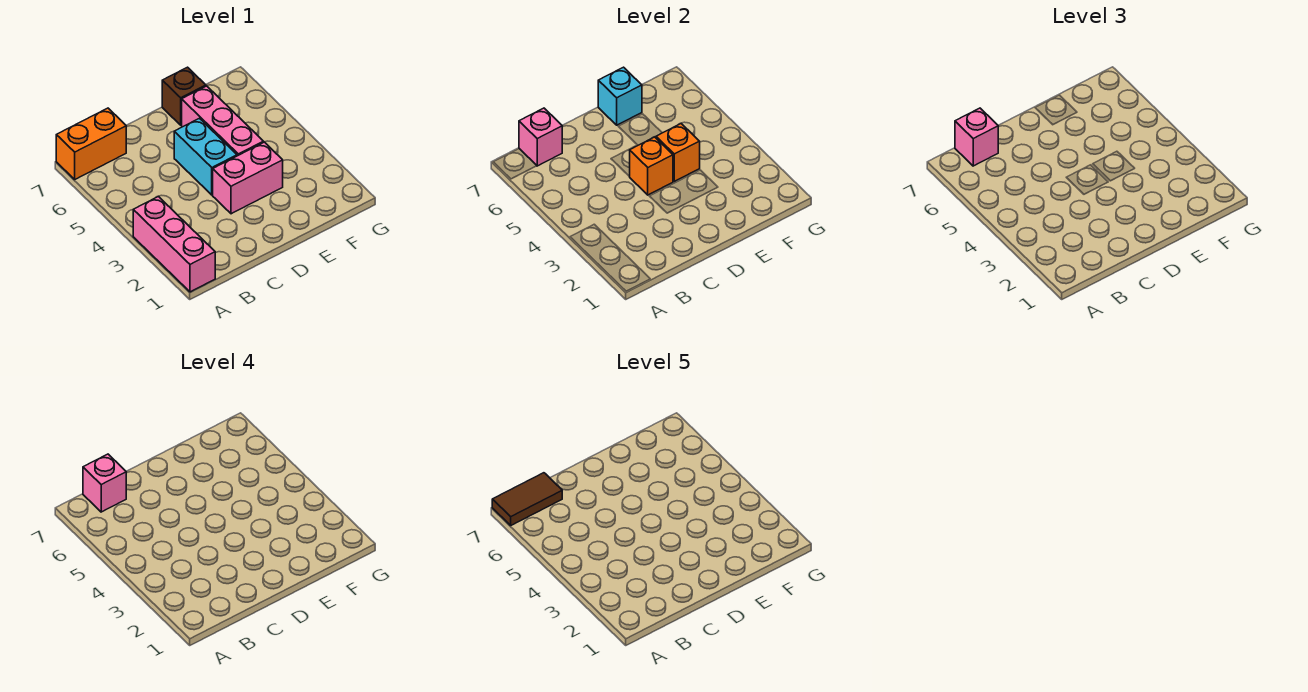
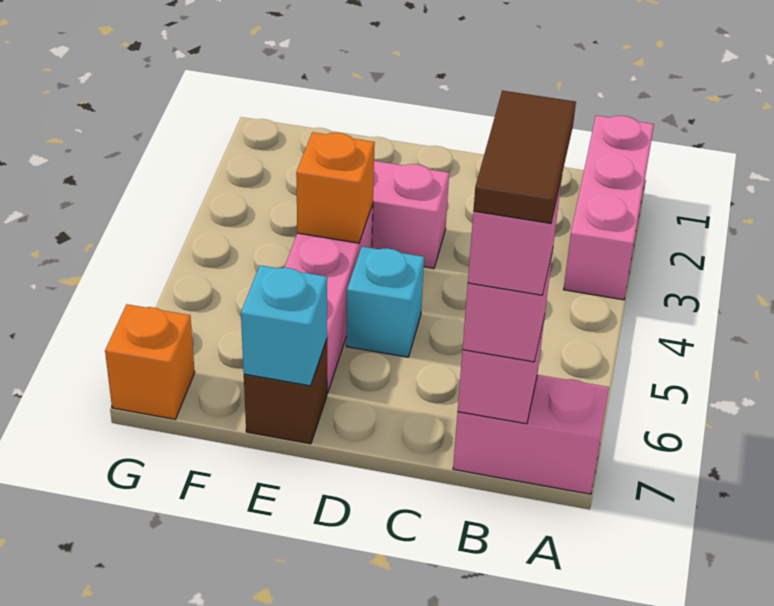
orange brick A7:B7 level 1 -> pink brick A7:B7 level 1
brown tile A7:B7 level 5 -> brown tile B6:B7 level 5
cyan brick D4:D5 level 1 -> cyan brick D5 level 1
orange brick D4 level 2 -> orange brick G7 level 1

